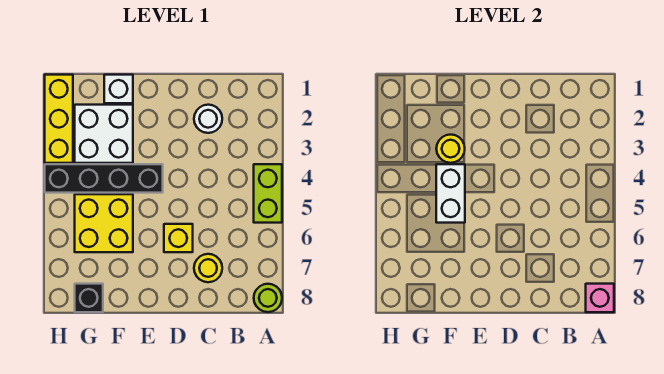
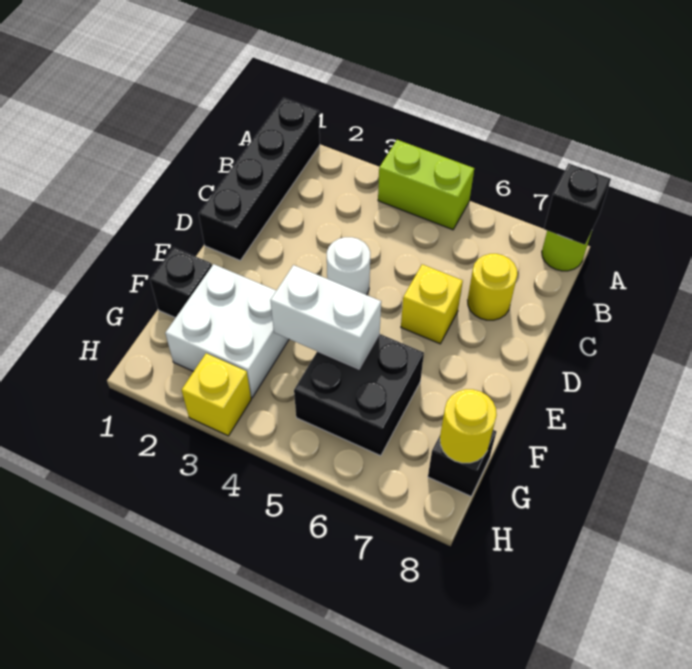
pink brick A8 level 2 -> black brick A8 level 2
white round brick C2 level 1 -> white round brick D4 level 1
black brick E4:H4 level 1 -> black brick A1:D1 level 1
white brick F1 level 1 -> black brick F1 level 1
yellow round brick F3 level 2 -> yellow round brick G8 level 2
yellow brick F5:G6 level 1 -> black brick F5:G6 level 1
yellow brick H1:H3 level 1 -> yellow brick H3 level 1

